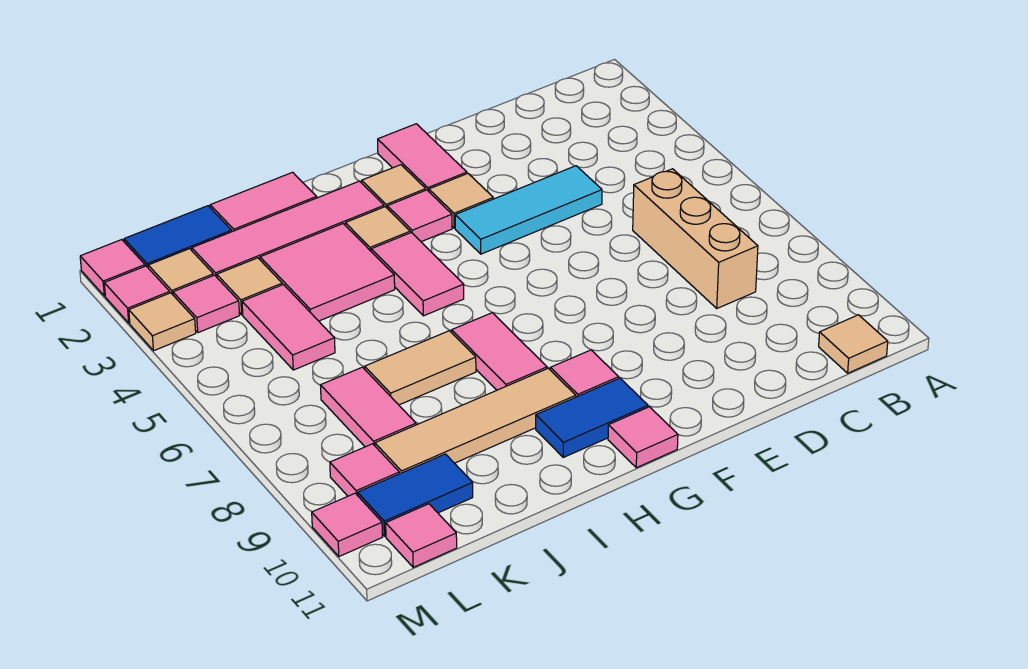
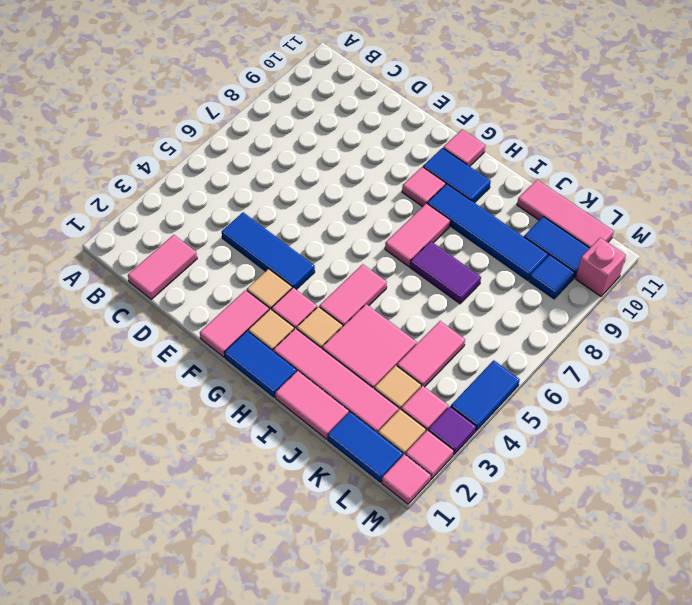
tan tile B11 level 1 -> none
tan brick C6:C8 level 1 -> none
cyan tile D4:F4 level 1 -> blue tile D4:F4 level 1
none -> blue tile G1:H1 level 1
tan tile H9:K9 level 1 -> blue tile H9:K9 level 1
tan tile I7:J7 level 1 -> purple tile I7:J7 level 1
pink tile K7:K8 level 1 -> pink tile C1:C2 level 1
pink tile L9 level 1 -> blue tile L9 level 1
pink tile L11 level 1 -> pink tile J11:L11 level 1
tan tile M3 level 1 -> purple tile M3 level 1
none -> blue tile M4:M5 level 1
pink tile M10 level 1 -> pink brick M10 level 1

